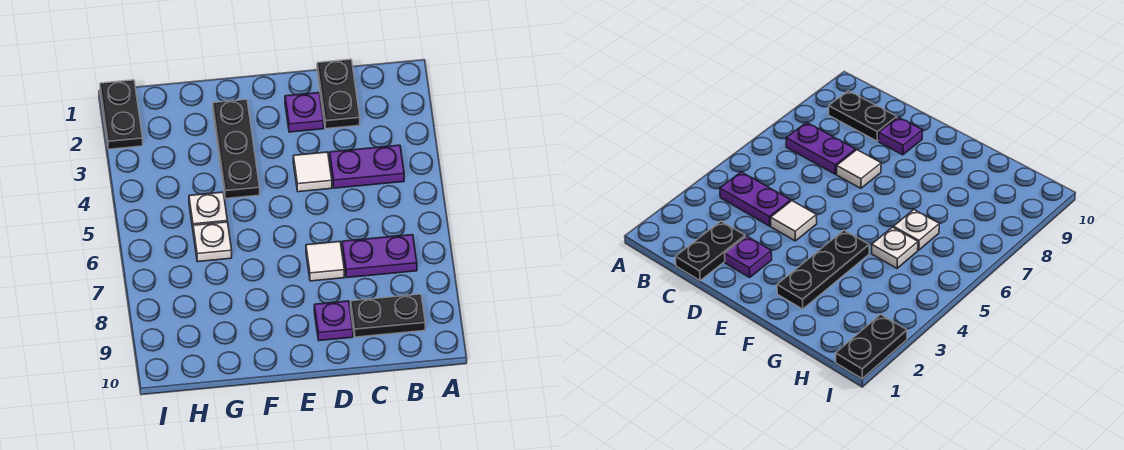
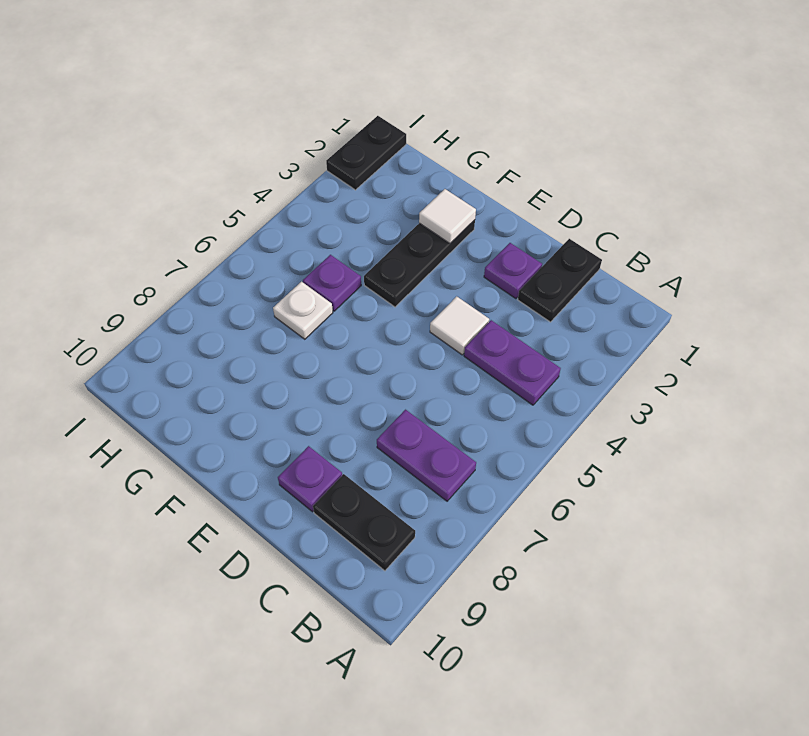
white tile D7 level 1 -> white tile F2 level 2
white plate G5 level 1 -> purple plate G5 level 1

